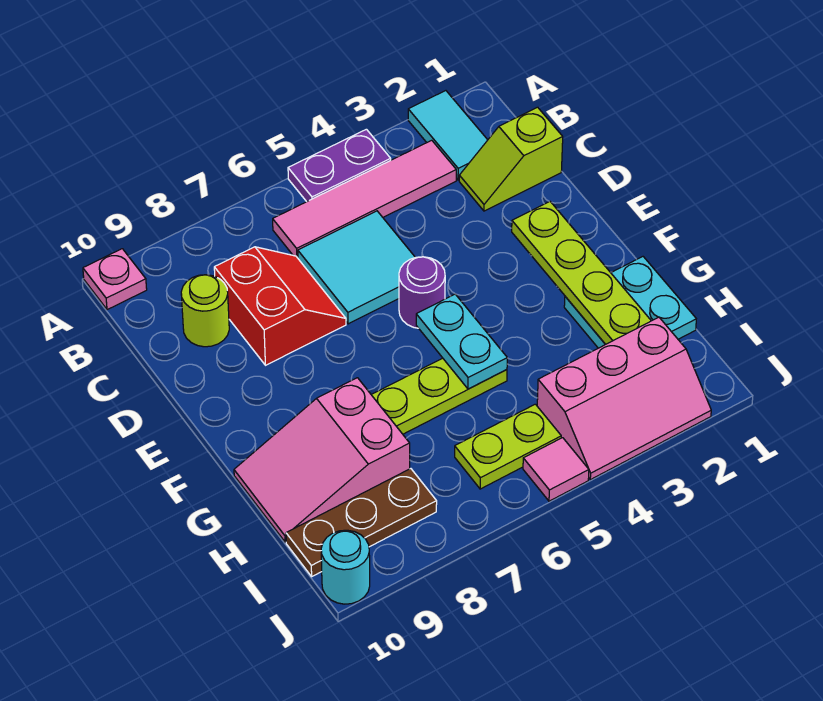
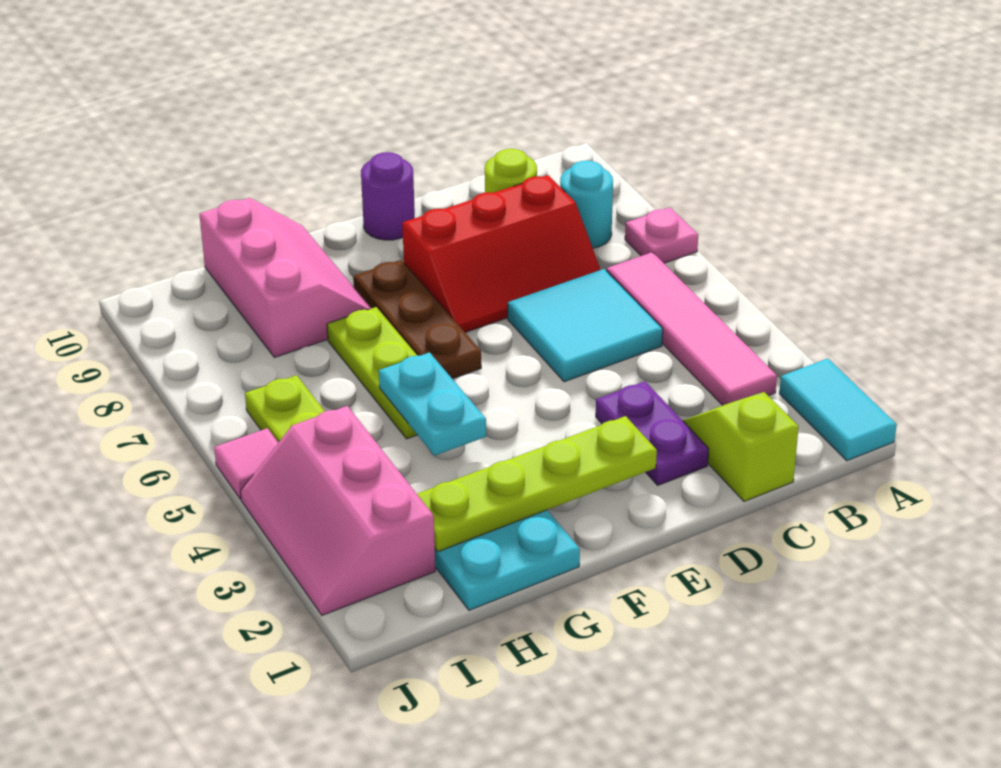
cyan tile A2:B2 level 1 -> cyan tile A1:A2 level 1
purple plate A4:A5 level 1 -> purple plate D2:D3 level 1
pink plate A10 level 1 -> pink plate A7 level 1
red slope C7:D8 level 1 top 8 -> red slope C7:E8 level 1 top 8
purple round brick E5 level 1 -> purple round brick E10 level 1
cyan plate F5:G5 level 2 -> cyan plate G4:G5 level 2
pink slope G8:H10 level 1 top 8 -> pink slope G8:H10 level 1 top H
brown plate I8:I10 level 1 -> brown plate F6:F8 level 1
cyan round brick J10 level 1 -> cyan round brick B8 level 1

